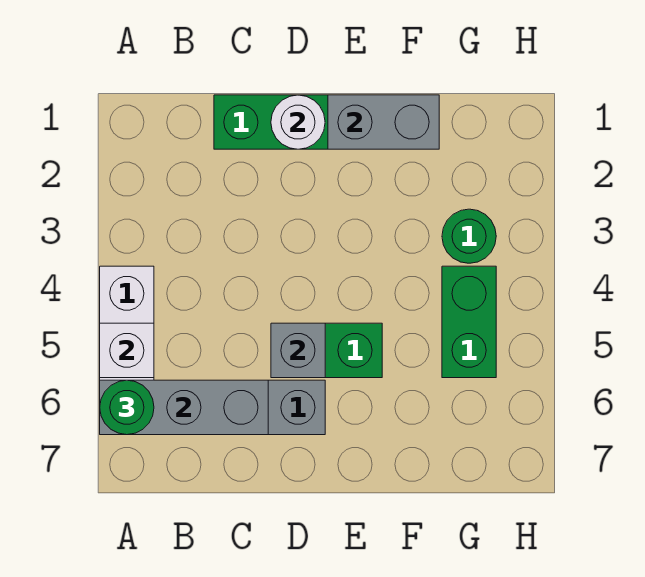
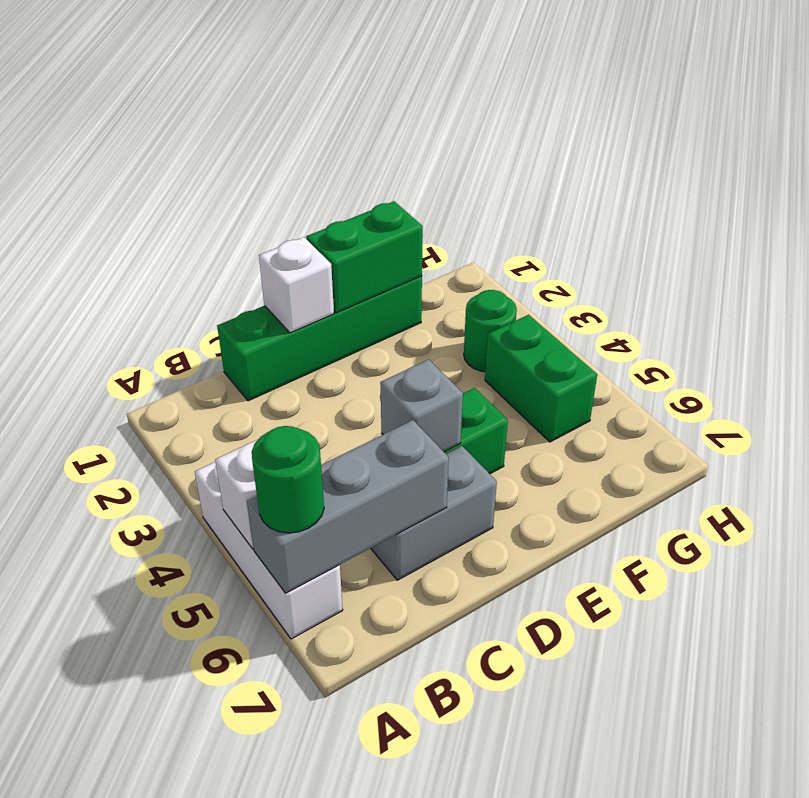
white round brick D1 level 2 -> white brick D1 level 2
grey brick E1:F1 level 2 -> green brick E1:F1 level 2

